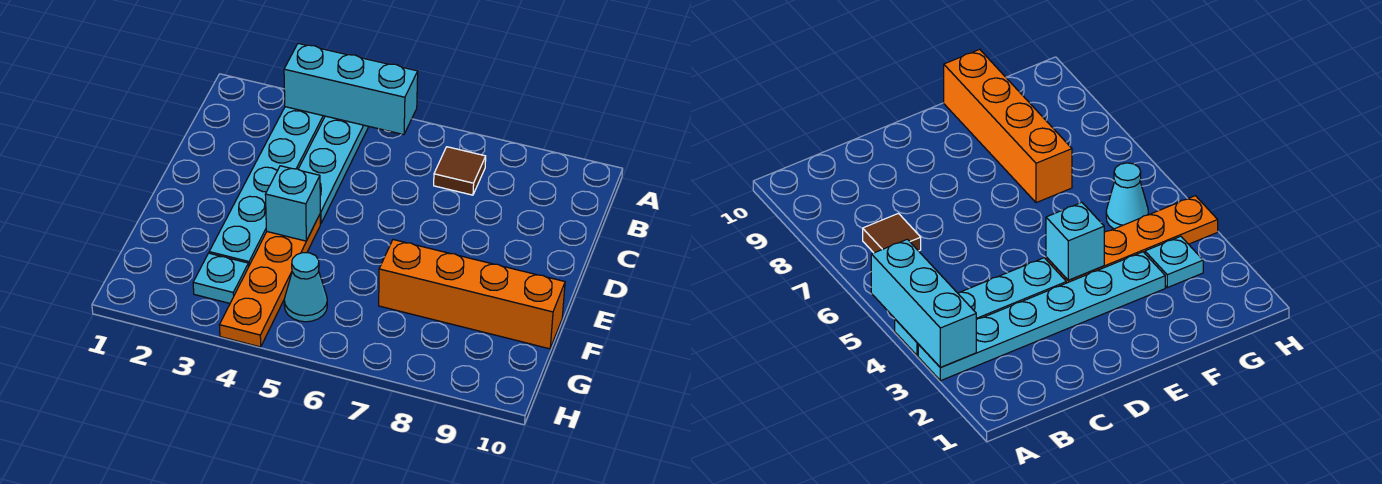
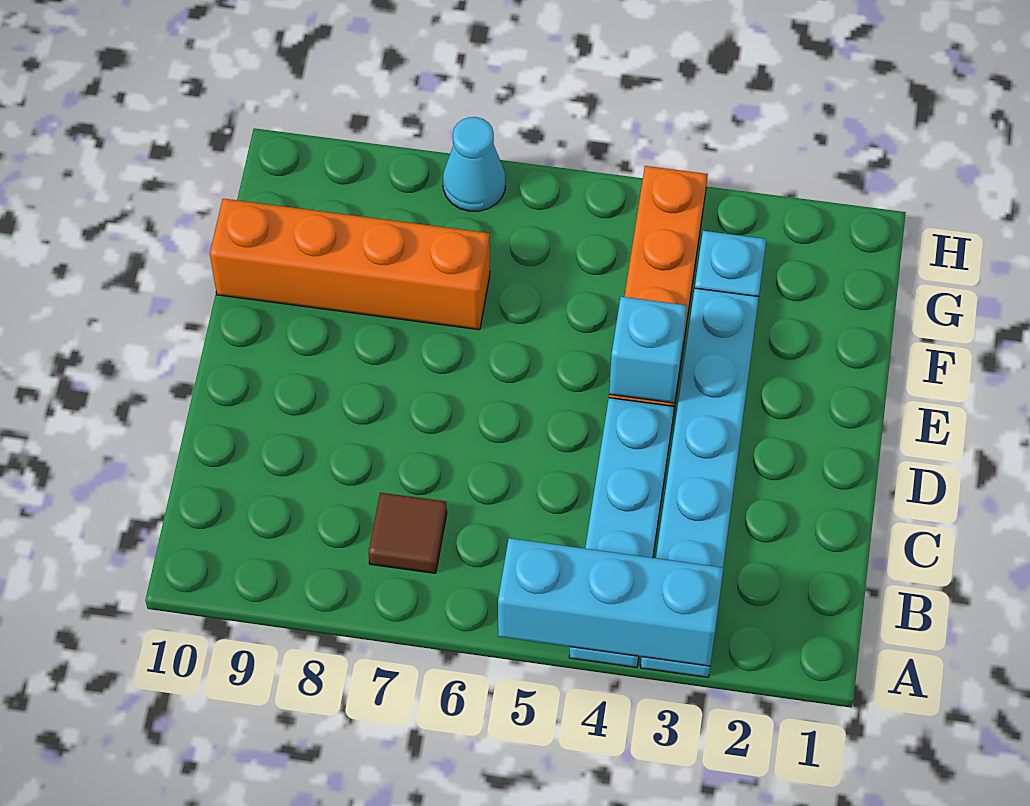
cyan cone G5 level 1 -> cyan cone H7 level 1

